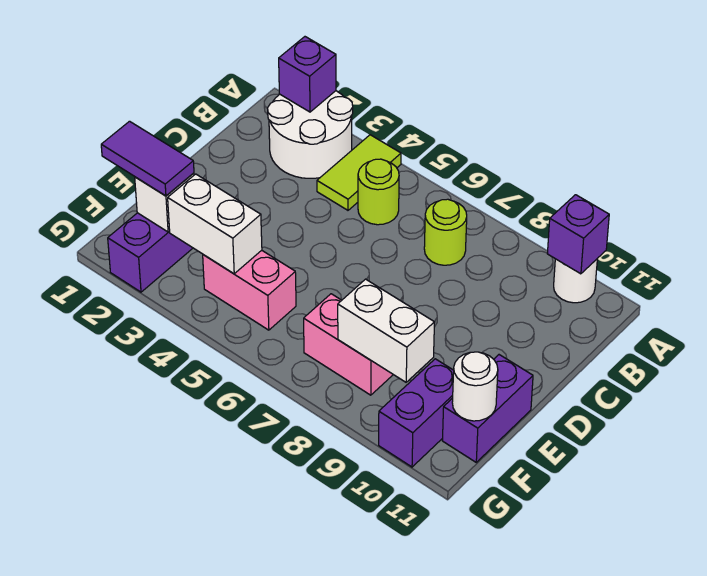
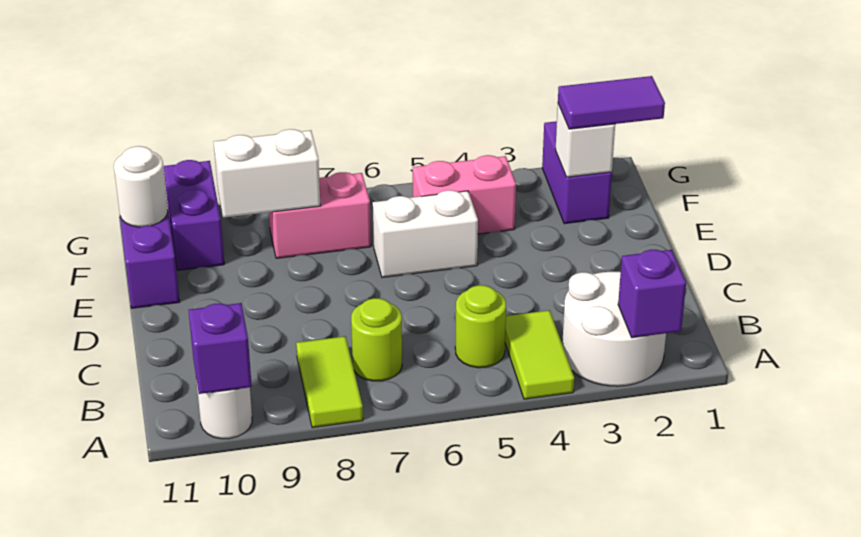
none -> lime tile A8:B8 level 1
white brick F3:F4 level 2 -> white brick E5:E6 level 1

